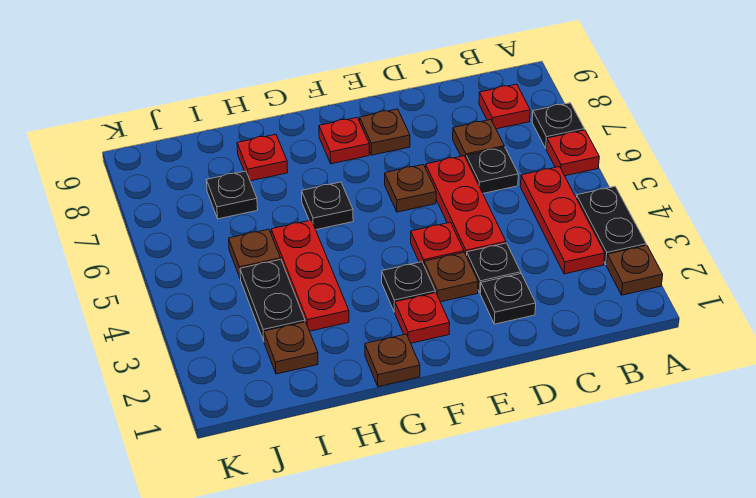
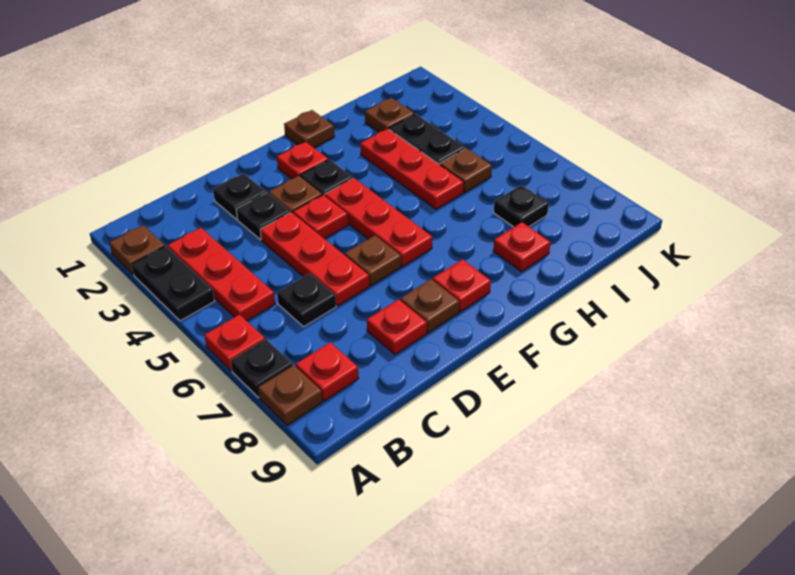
brown plate C7 level 1 -> brown plate A8 level 1
none -> red plate D8 level 1
none -> red plate F4:F6 level 1
black plate G6 level 1 -> none

